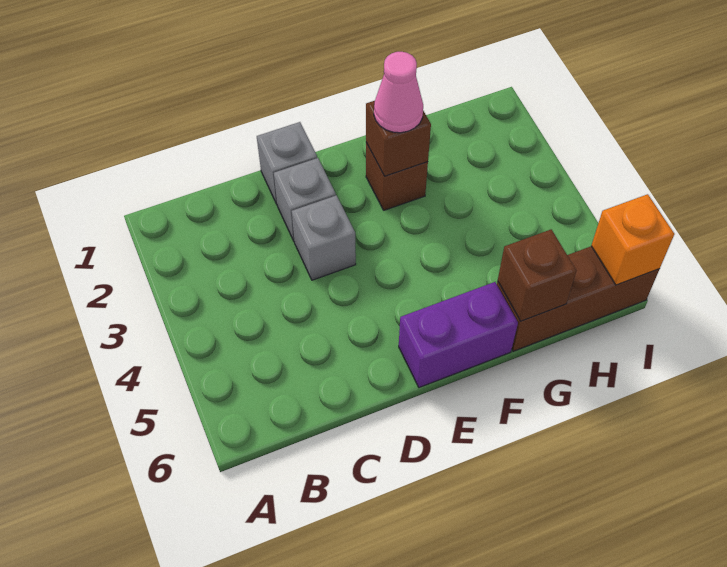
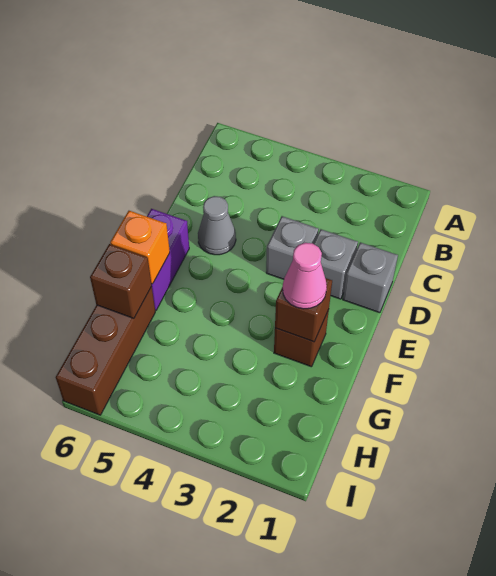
none -> grey cone D5 level 1
orange brick I6 level 2 -> orange brick F6 level 2

